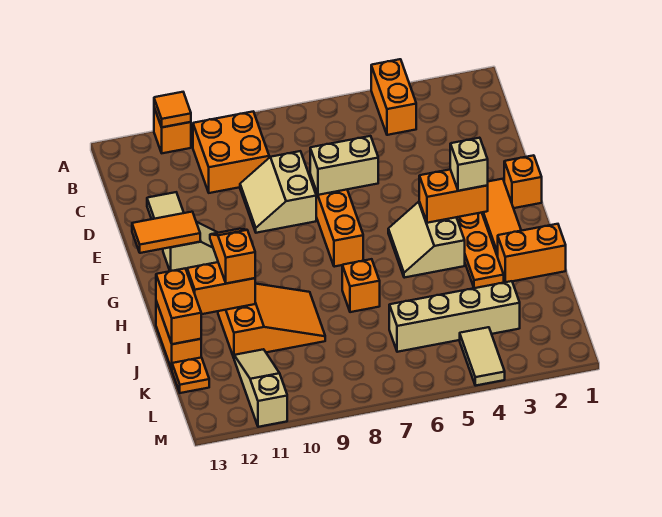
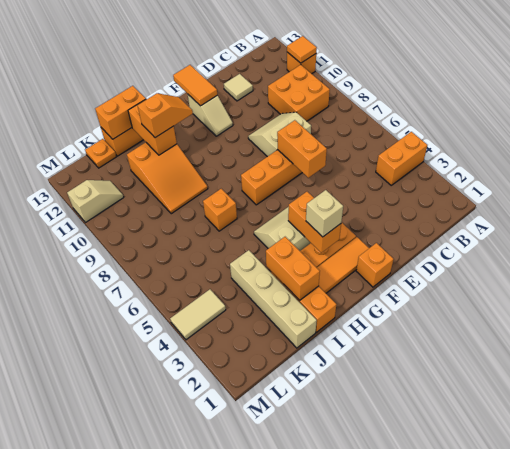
tan brick E6:E7 level 2 -> orange brick E6:E7 level 2
none -> orange brick I2:I3 level 2
tan brick K3:K6 level 1 -> tan brick J1:J4 level 1
tan slope K11:M11 level 1 top M -> tan slope L11:M11 level 1 top M

